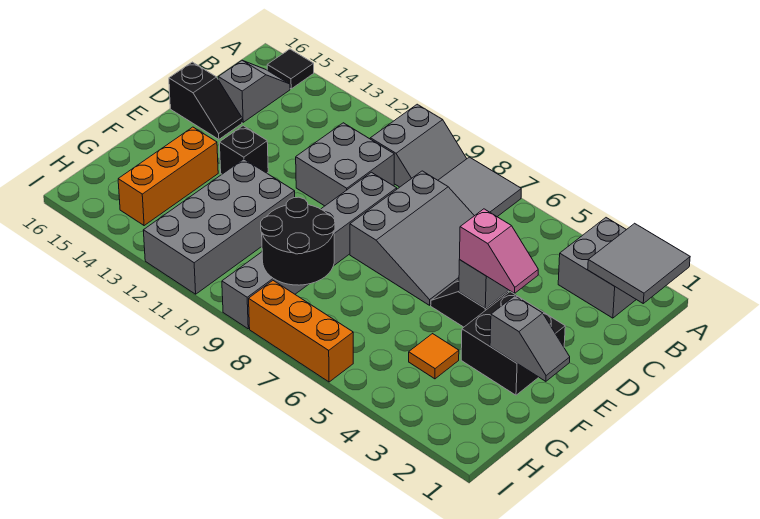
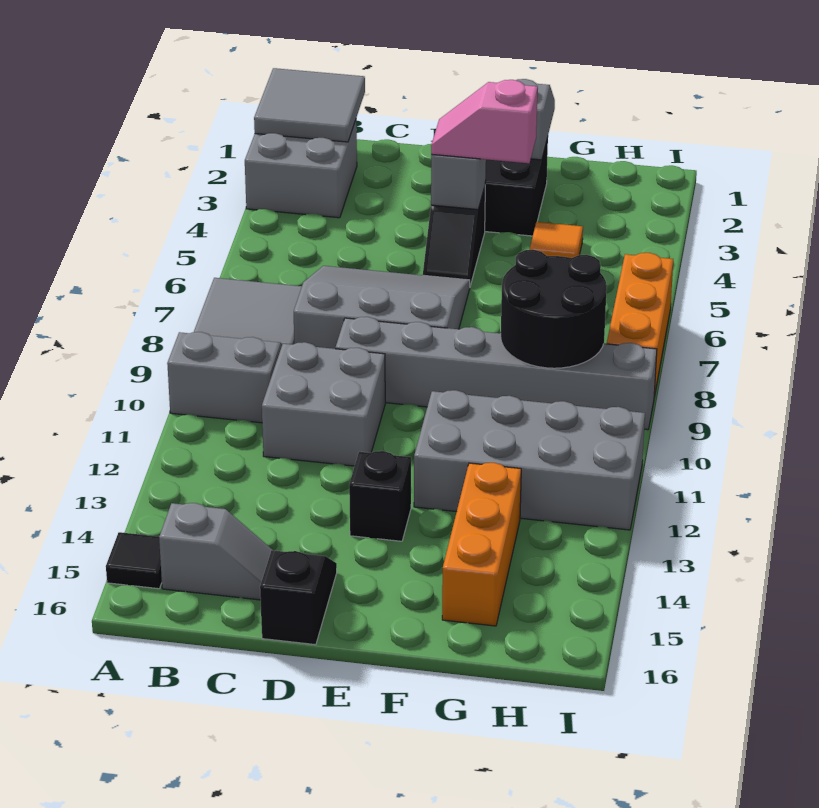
grey slope B15:C15 level 1 top C -> grey slope B15:C15 level 1 top B
pink slope E3:E4 level 3 top 4 -> pink slope E4:F4 level 3 top F
orange brick F14:H14 level 1 -> orange brick G13:G15 level 1

